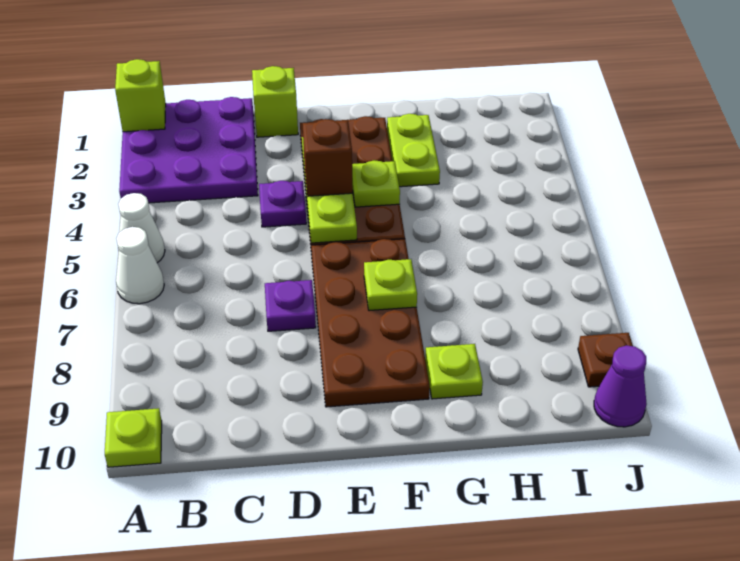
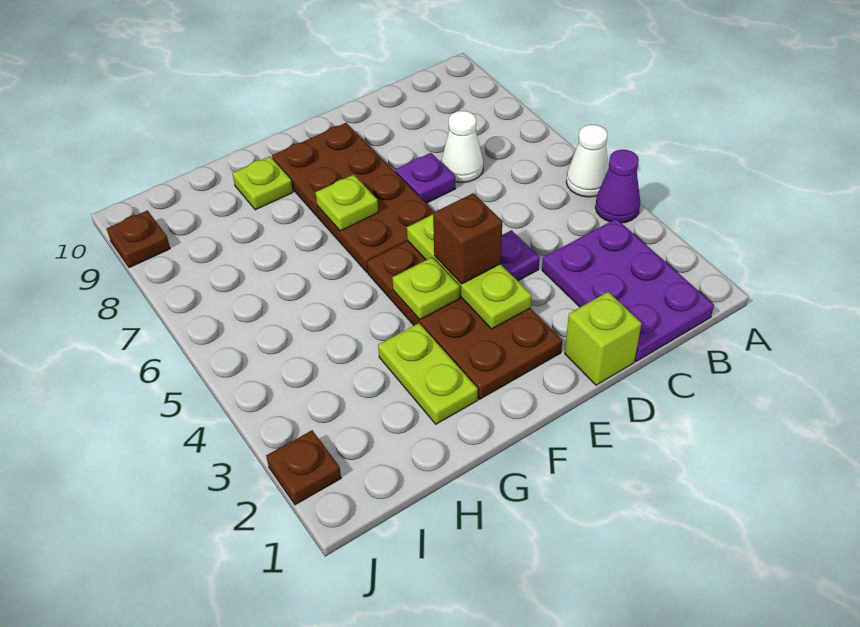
purple plate A1:C3 level 1 -> purple plate B1:C3 level 1
lime brick A1 level 2 -> none
white cone A6 level 1 -> white cone C7 level 1
lime plate A10 level 1 -> none
none -> brown plate J2 level 1
purple cone J10 level 1 -> purple cone A4 level 1

